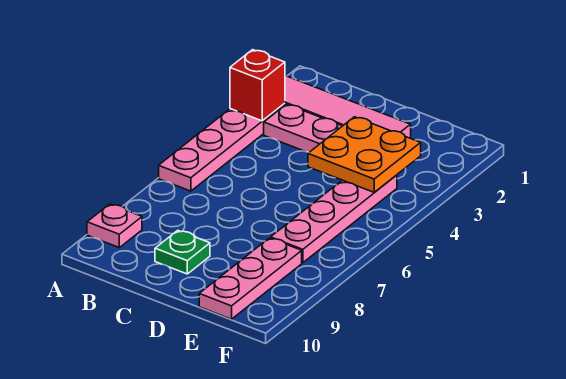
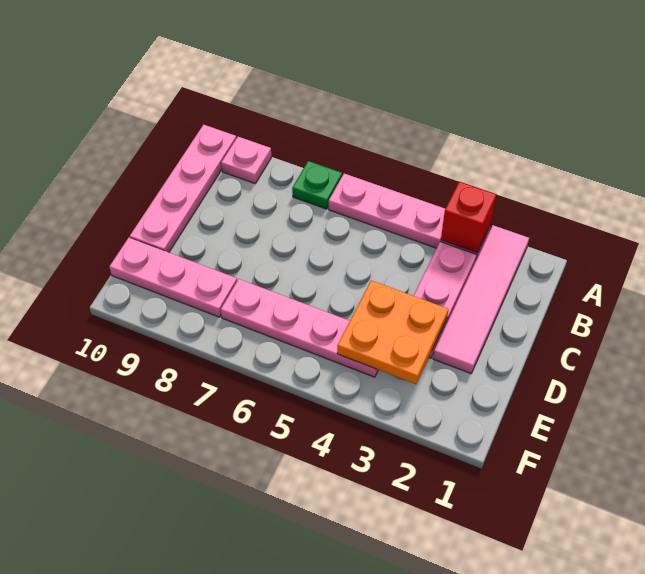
none -> pink plate A10:D10 level 1
green plate C9 level 1 -> green plate A7 level 1

